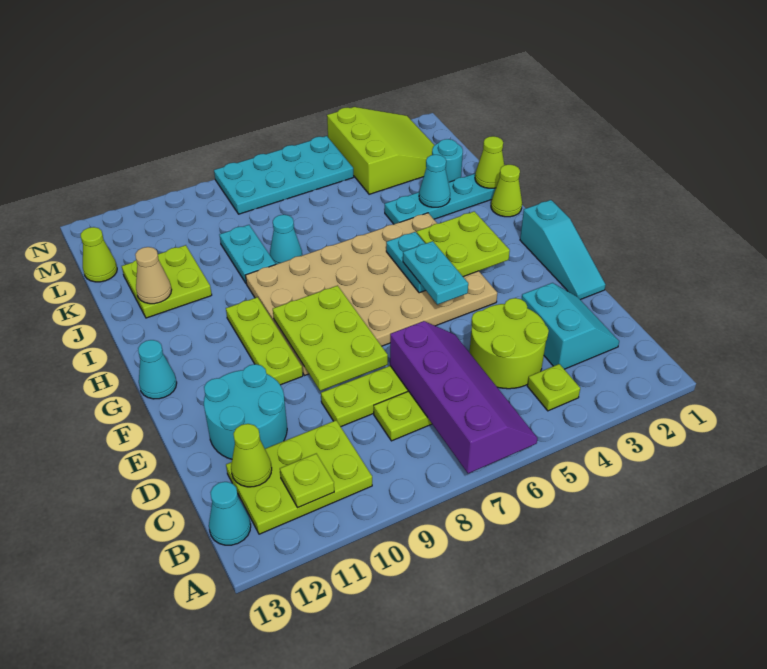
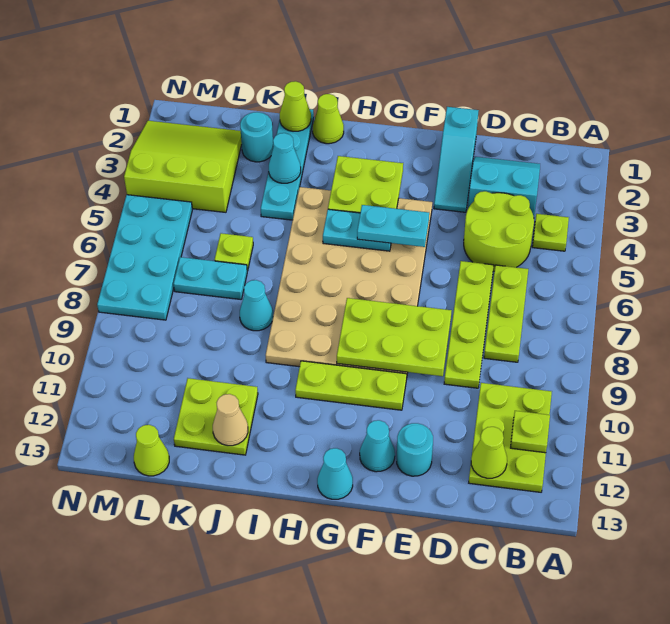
purple slope A6:D7 level 2 top 7 -> none
cyan cone B13 level 1 -> cyan cone F12 level 1
cyan round brick D11:E12 level 1 -> cyan round brick E12 level 1
cyan slope E1:G1 level 1 top G -> cyan slope E1:E3 level 1 top 1
cyan plate J9:K9 level 1 -> cyan plate K7:L7 level 1
none -> lime plate K6 level 1

